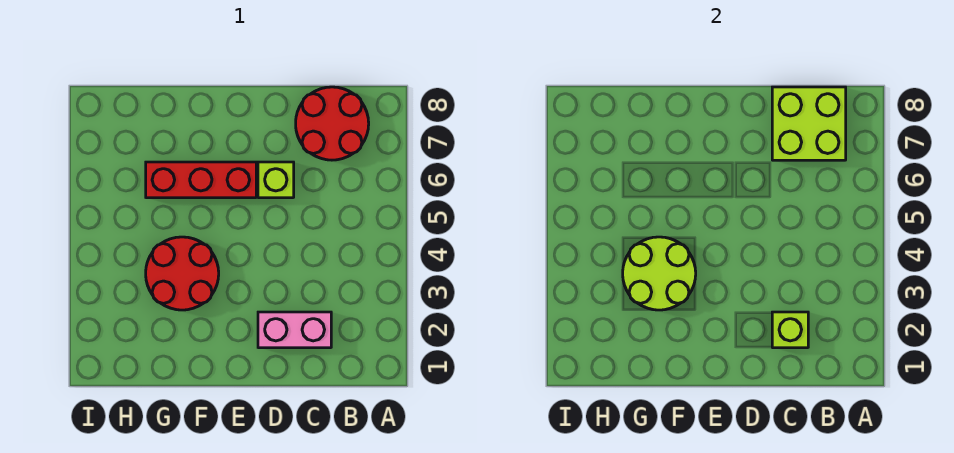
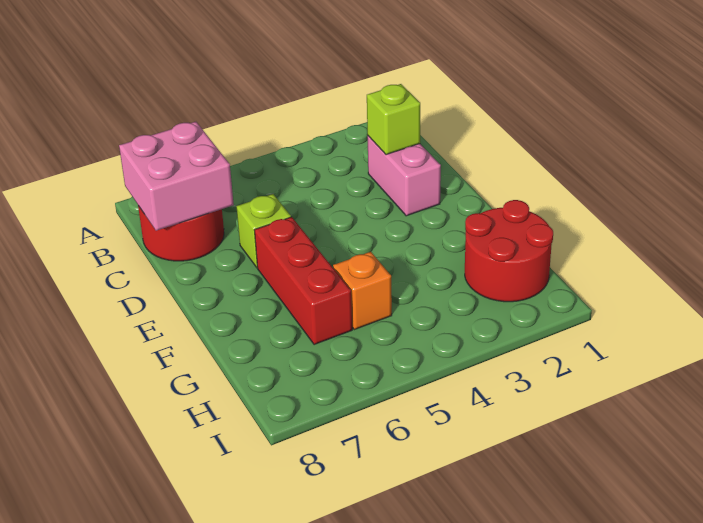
lime brick B7:C8 level 2 -> pink brick B7:C8 level 2
red round brick F3:G4 level 1 -> red round brick G1:H2 level 1
lime round brick F3:G4 level 2 -> none
none -> orange brick G5 level 1

